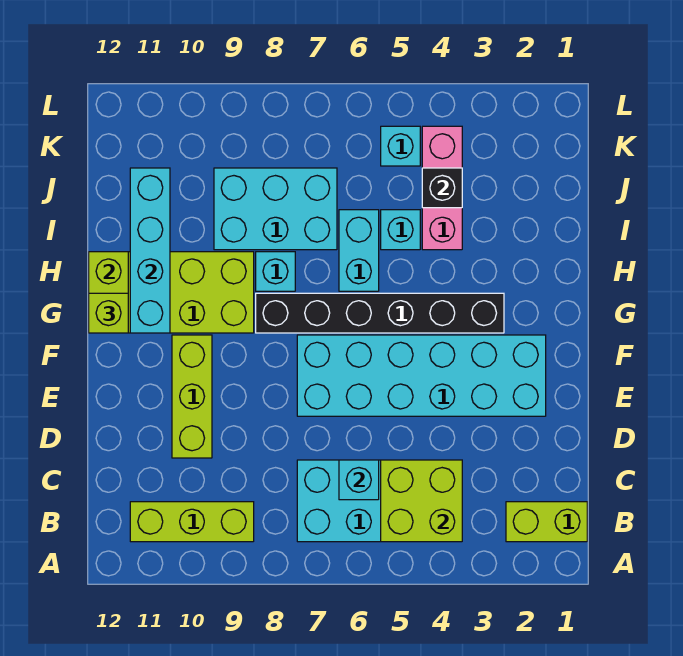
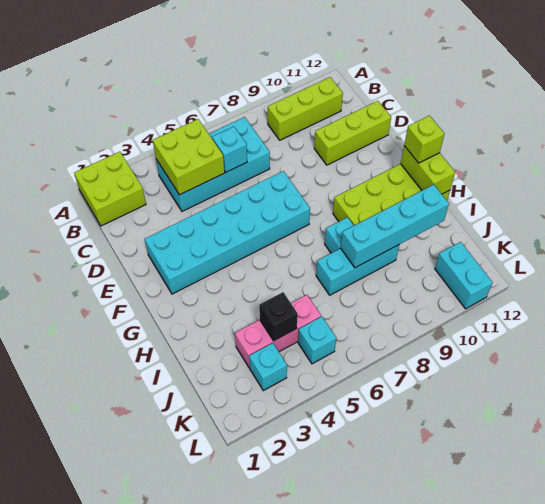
lime brick B1:B2 level 1 -> lime brick A1:B2 level 1
lime brick D10:F10 level 1 -> lime brick D10:D12 level 1
black brick G3:G8 level 1 -> none
cyan brick G11:J11 level 2 -> cyan brick I8:I11 level 2
cyan brick H6:I6 level 1 -> cyan brick K11:L11 level 1
pink brick I4:K4 level 1 -> pink brick J3:J5 level 1
cyan brick I5 level 1 -> cyan brick K3 level 1
cyan brick I7:J9 level 1 -> cyan brick I7:I9 level 1

